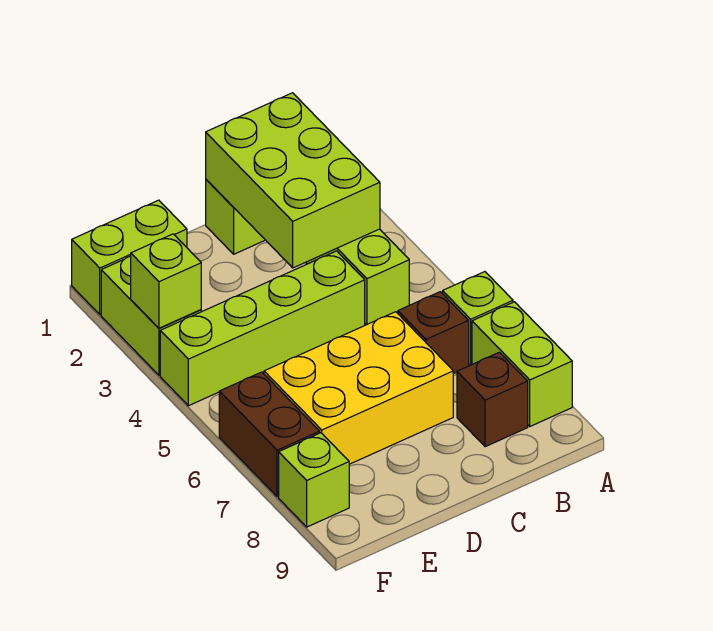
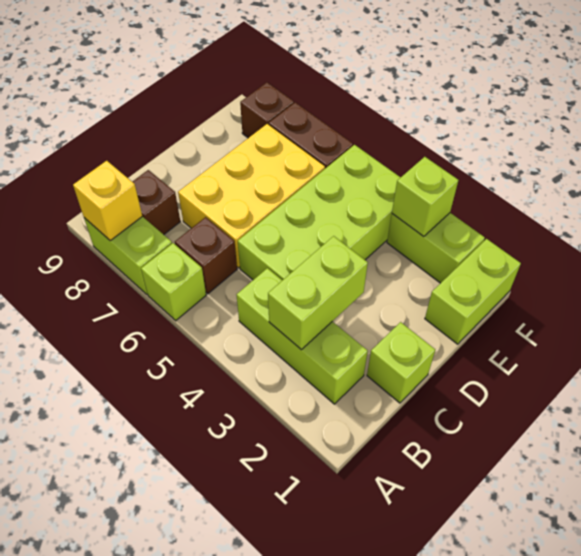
none -> yellow brick A8 level 2
lime brick B1:C3 level 2 -> lime brick B3:C3 level 2
lime brick C4:F4 level 1 -> lime brick C4:F5 level 1
lime brick F8 level 1 -> brown brick F8 level 1

